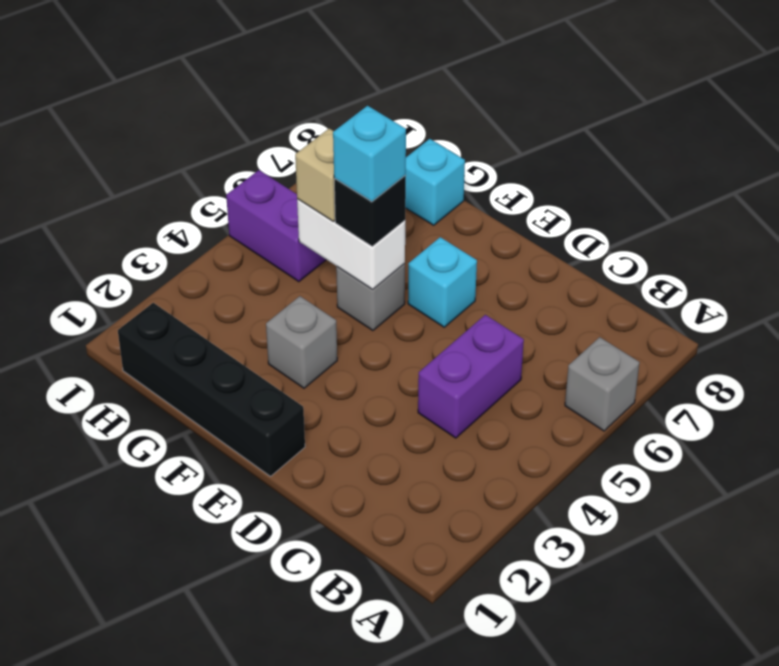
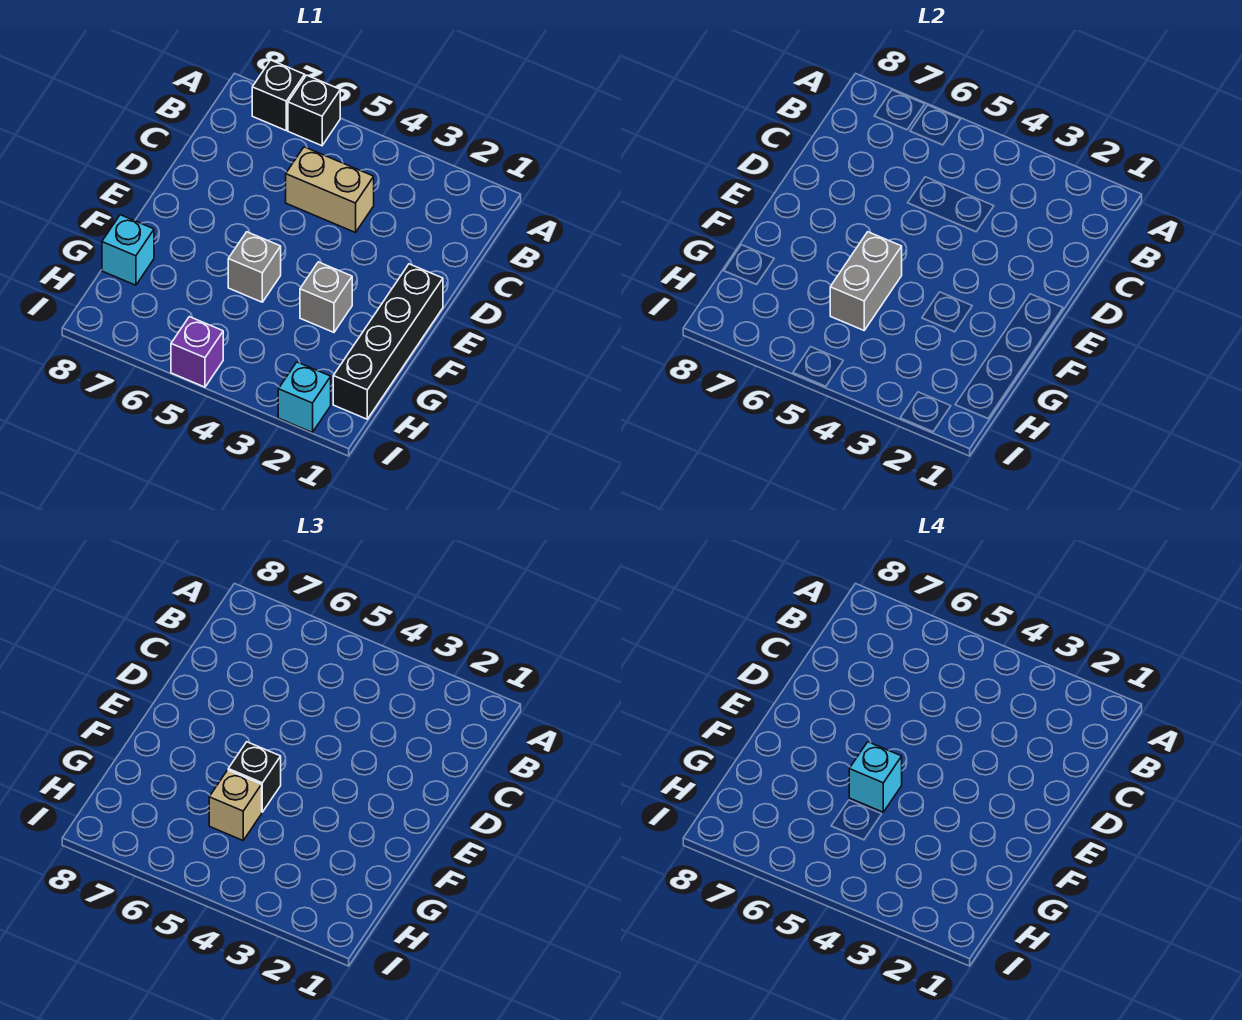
grey brick A6 level 1 -> black brick A6 level 1
none -> black brick A7 level 1
purple brick C4:C5 level 1 -> tan brick C4:C5 level 1
cyan brick E6 level 1 -> cyan brick I2 level 1
white brick F5:G5 level 2 -> grey brick F5:G5 level 2
purple brick H5:I5 level 1 -> purple brick I5 level 1

